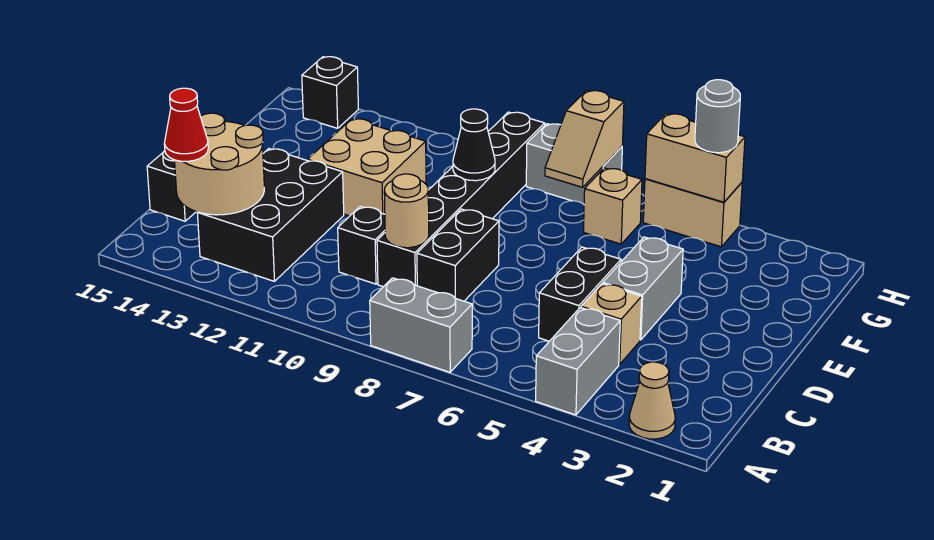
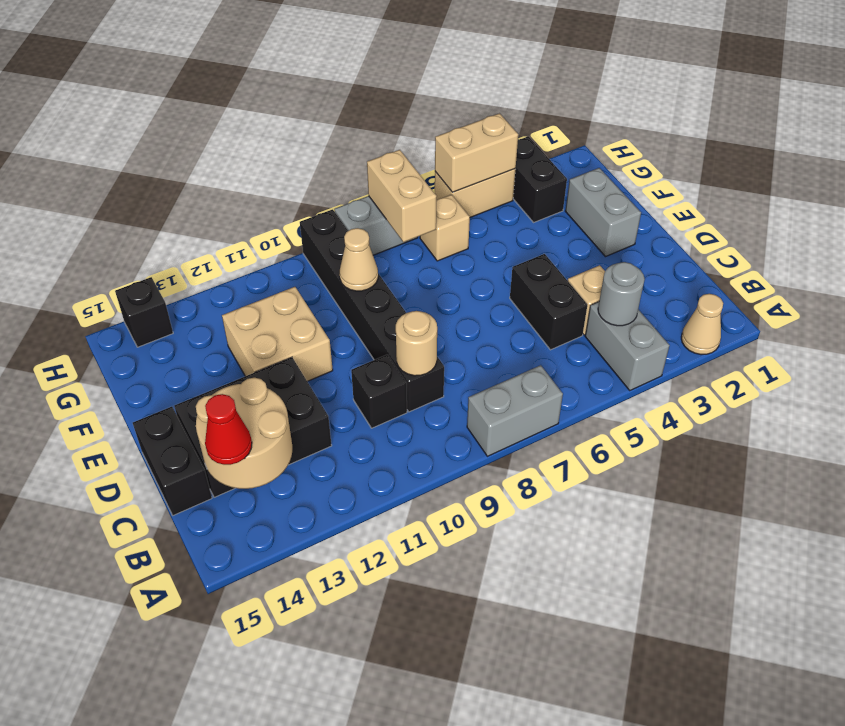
black brick B12:D13 level 1 -> black brick C12:D14 level 1
black brick C8:D8 level 1 -> black brick G3:H3 level 1
grey brick D4:E4 level 1 -> grey brick E2:F2 level 1
black cone F9 level 2 -> tan cone F9 level 2
tan slope G7:H7 level 2 top H -> tan brick G7:H7 level 2
grey round brick H4 level 3 -> grey round brick B4 level 2

